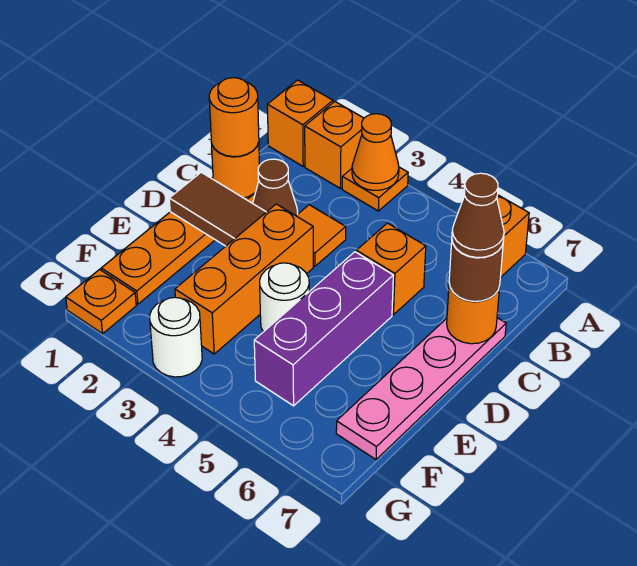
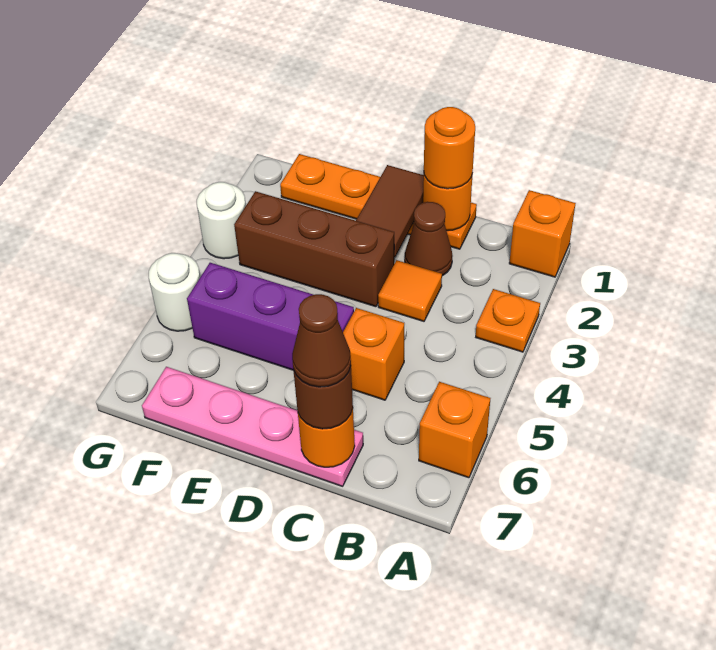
orange brick A2 level 1 -> none
orange cone A3 level 2 -> none
orange brick D3:F3 level 1 -> brown brick D3:F3 level 1
white round brick E4 level 1 -> white round brick G5 level 1
orange plate G1 level 1 -> none

